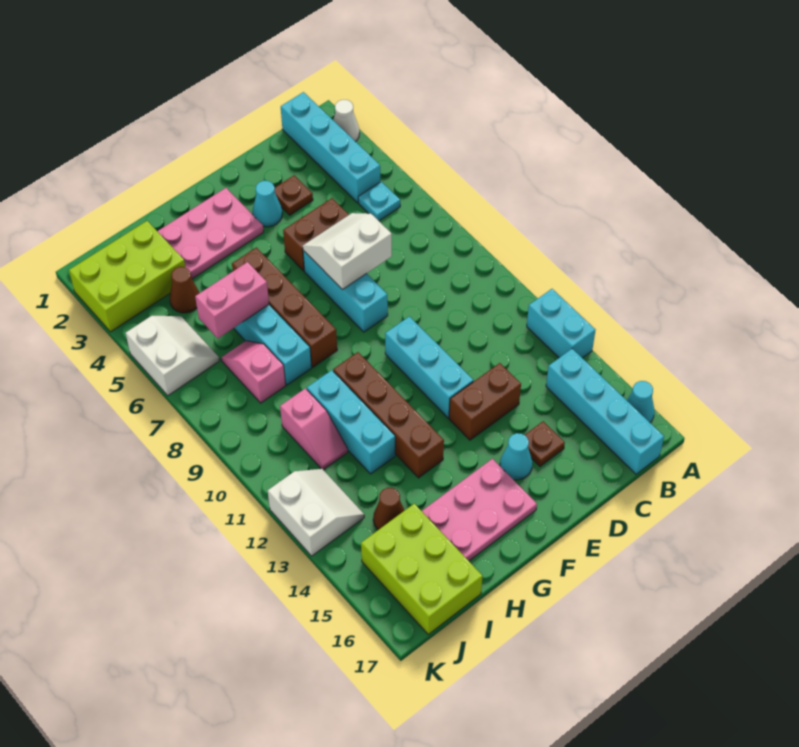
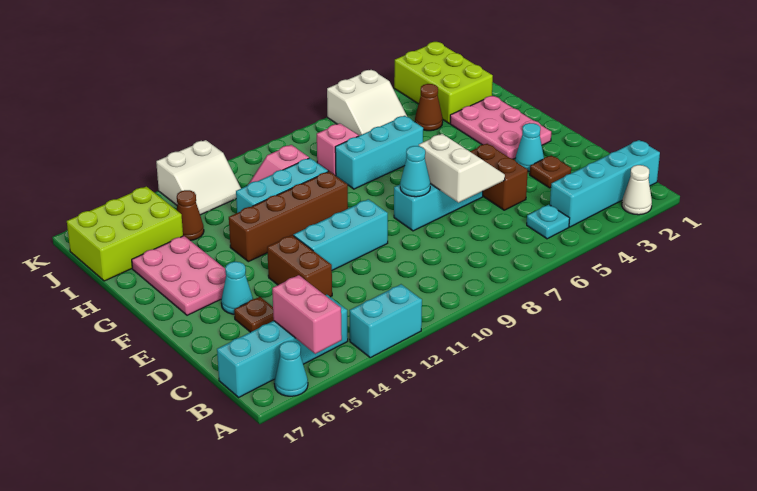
none -> cyan cone E8 level 2
brown brick G5:G8 level 1 -> none
pink brick H6:I6 level 2 -> pink brick A15:B15 level 2

